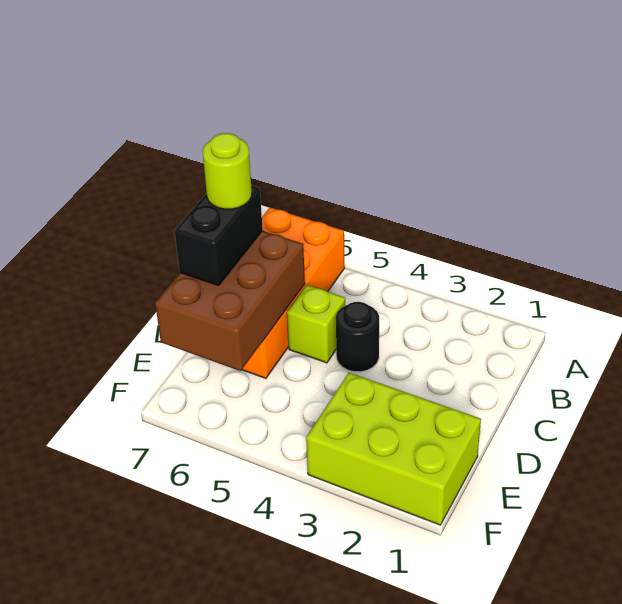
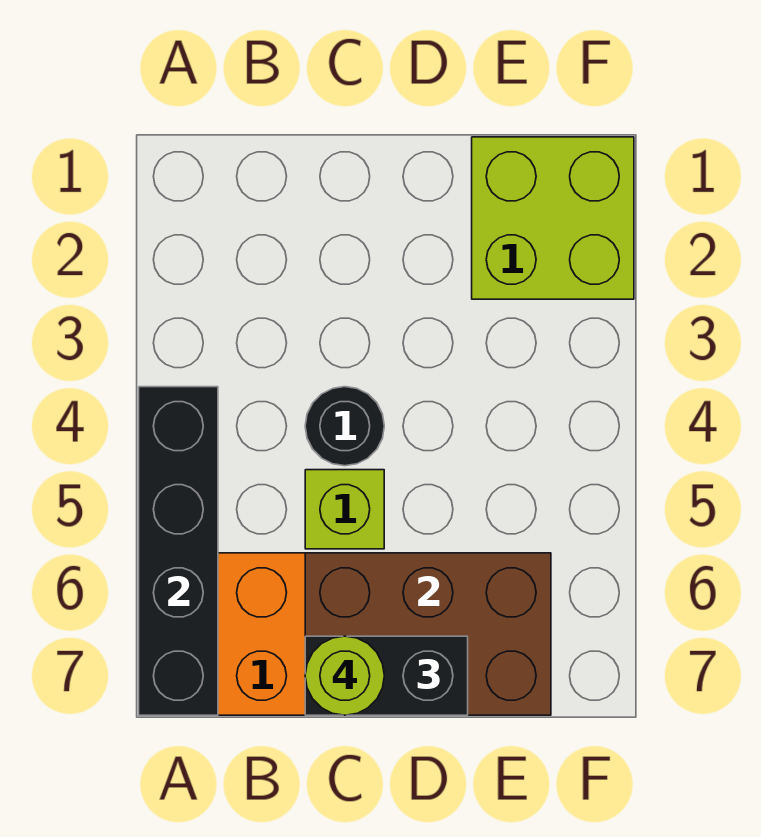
none -> black brick A4:A7 level 2
lime brick E1:F3 level 1 -> lime brick E1:F2 level 1

